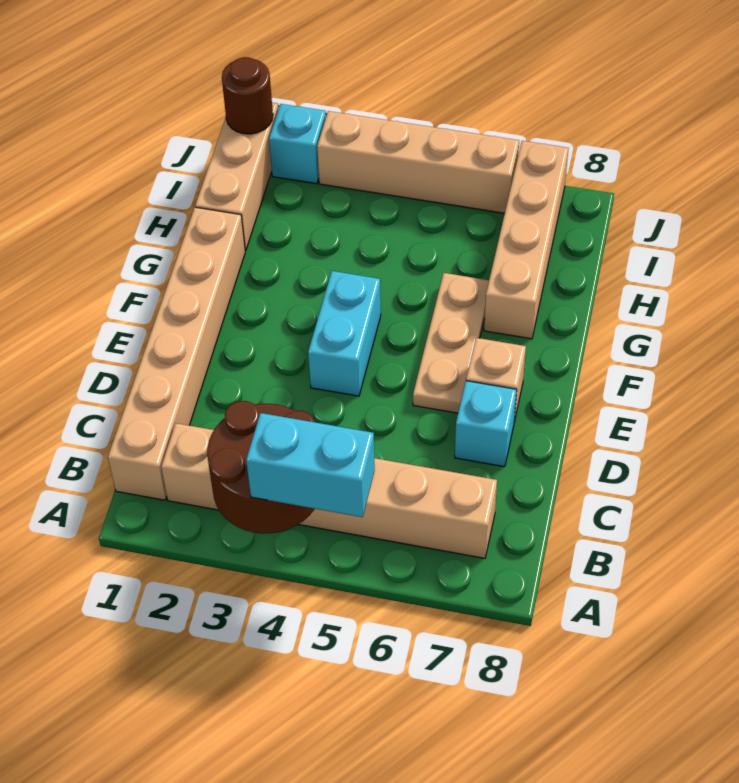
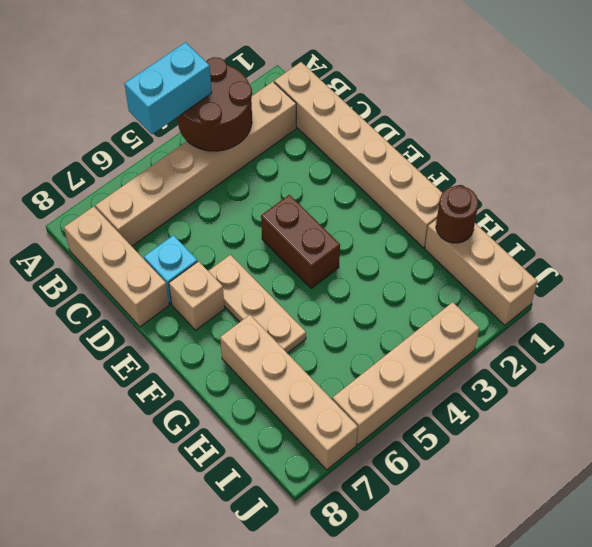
none -> tan brick B8:D8 level 1
cyan brick E4:F4 level 1 -> brown brick E4:F4 level 1
brown round brick J1 level 2 -> brown round brick H1 level 2
cyan brick J2 level 1 -> none

